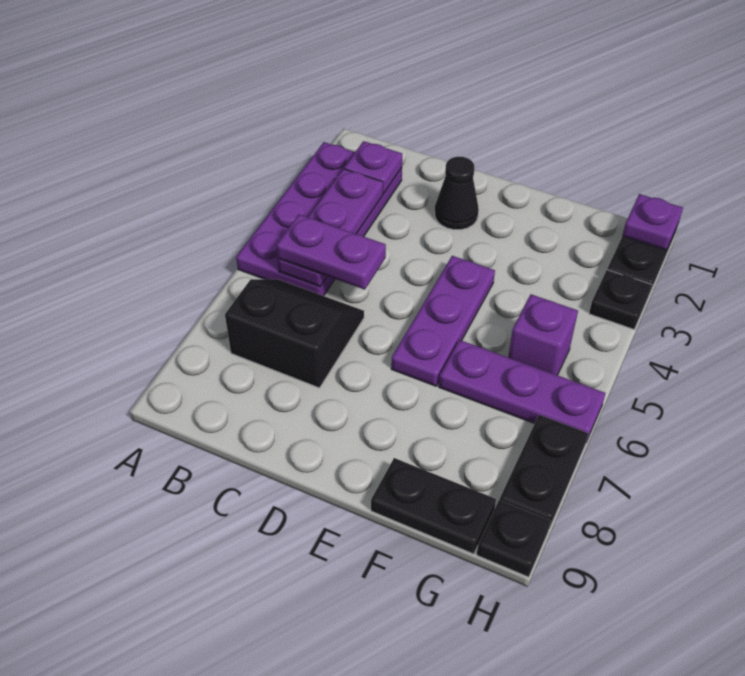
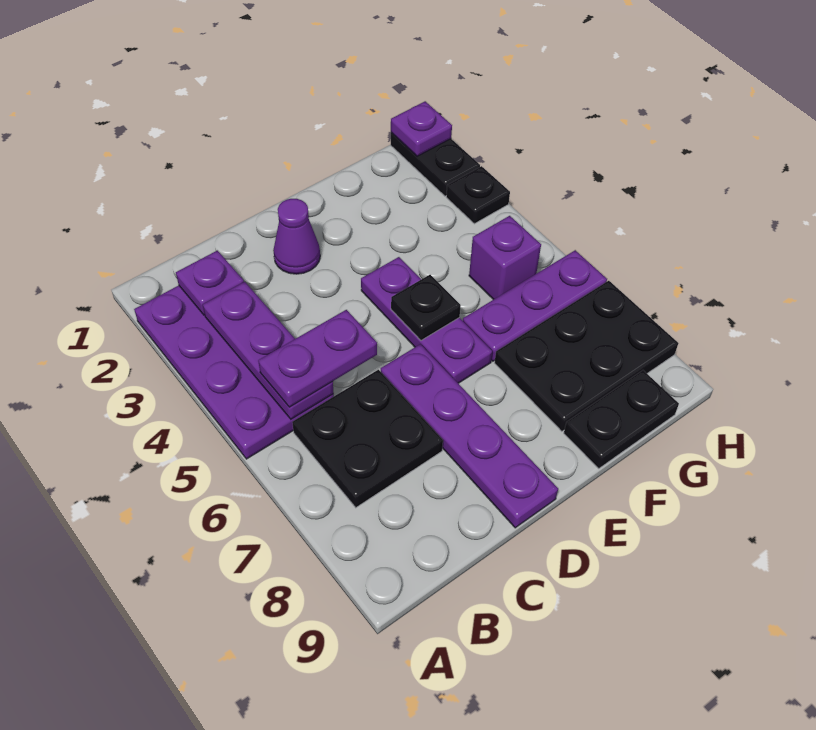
black slope B6:C7 level 1 top 7 -> black plate B6:C7 level 1
black cone D2 level 1 -> purple cone D2 level 1
none -> purple plate D6:D9 level 1
black plate H7:H8 level 1 -> black plate F7:H8 level 1
black plate H9 level 1 -> black plate E5 level 2

